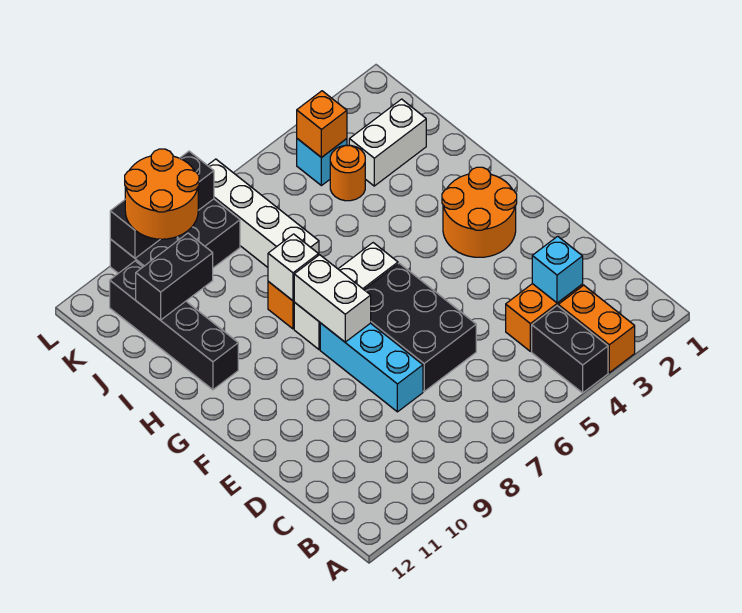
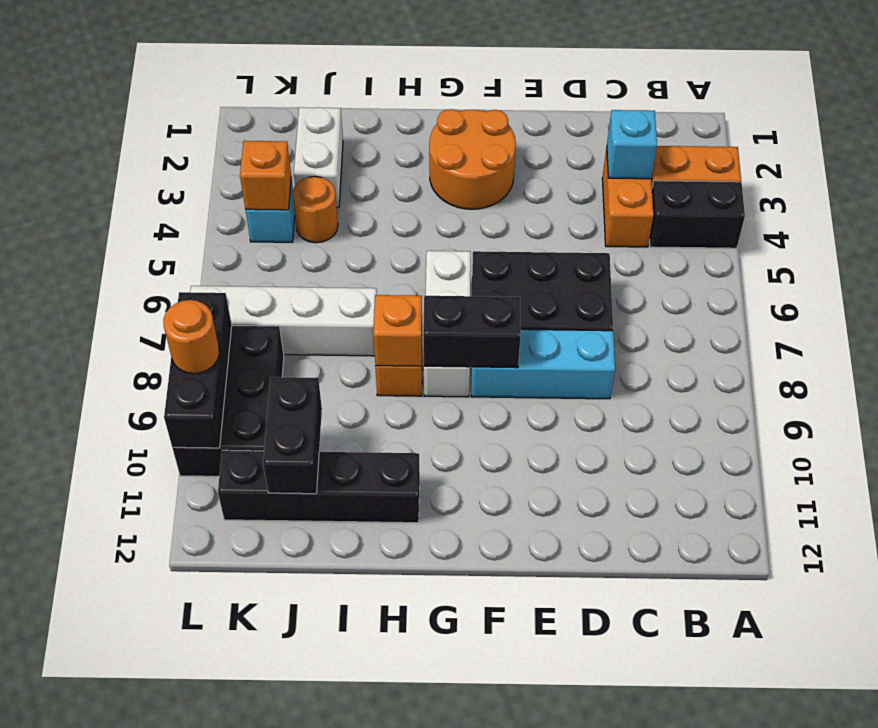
white brick F8:G8 level 2 -> black brick F8:G8 level 2
white brick H8 level 2 -> orange brick H8 level 2
orange round brick K9:L10 level 3 -> orange round brick L9 level 3

